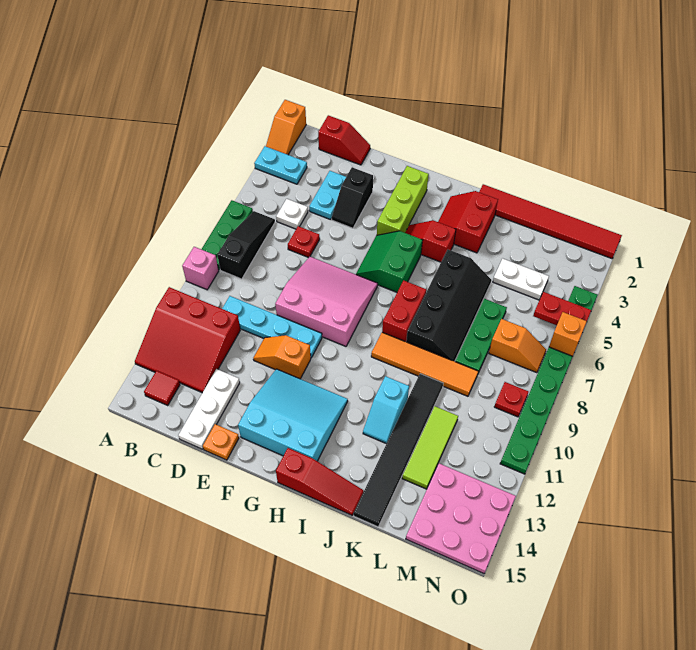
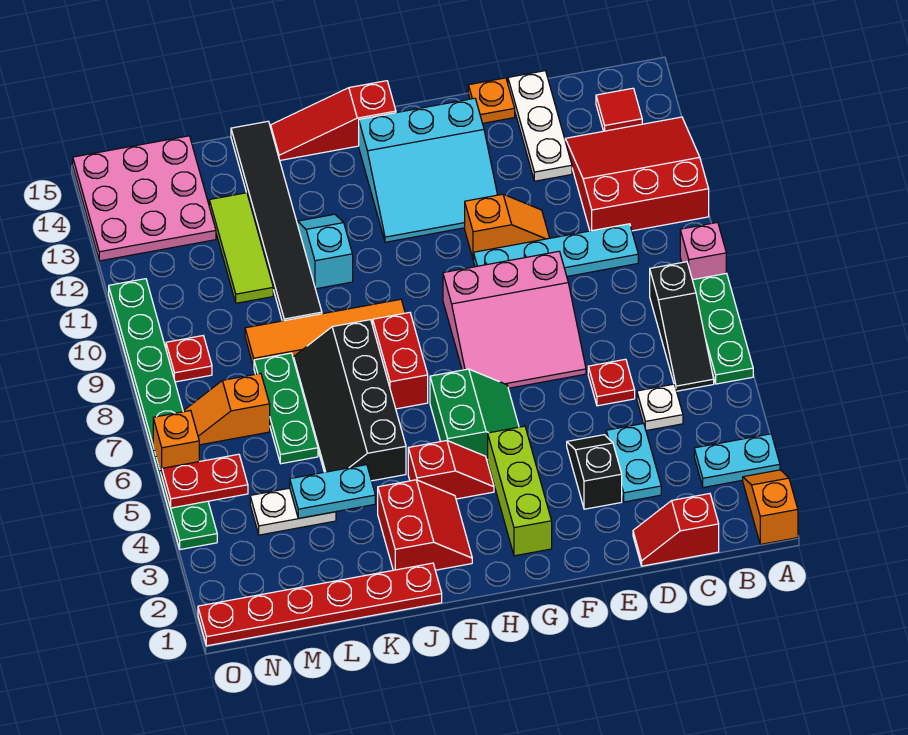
red tile J1:O1 level 1 -> red plate J1:O1 level 1
none -> cyan plate K4:L4 level 2

